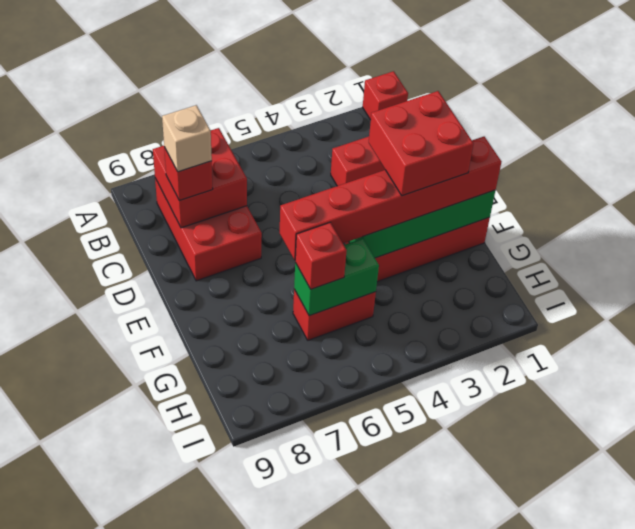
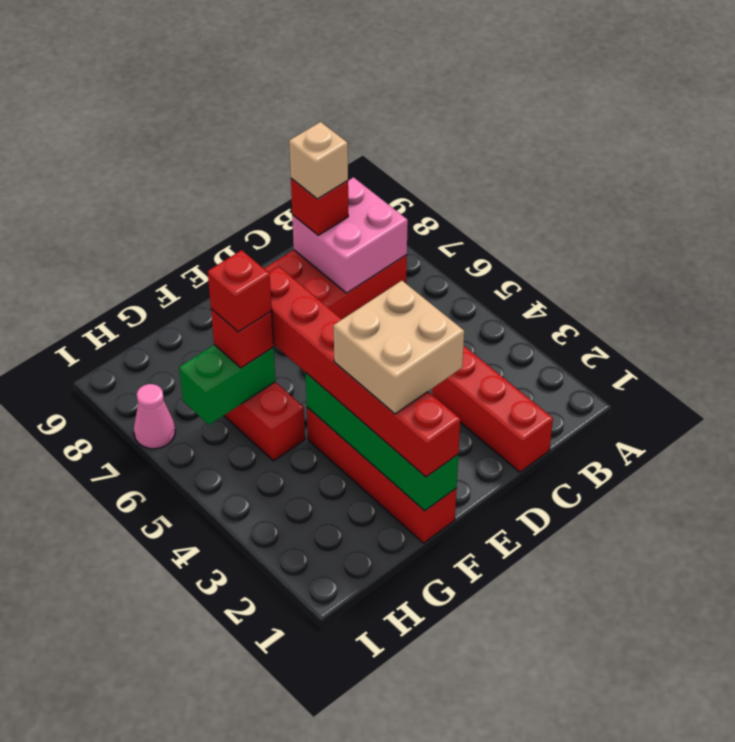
red brick A1 level 1 -> red brick G6 level 4
red brick B7:C8 level 2 -> pink brick B7:C8 level 2
red brick E2:F3 level 4 -> tan brick E2:F3 level 4
green brick G5:G6 level 2 -> green brick G6:H6 level 2
none -> pink cone I7 level 1

